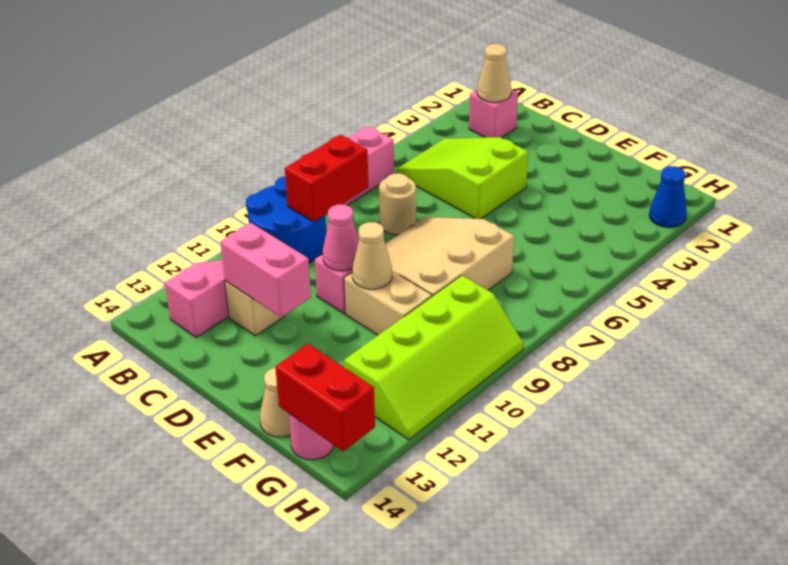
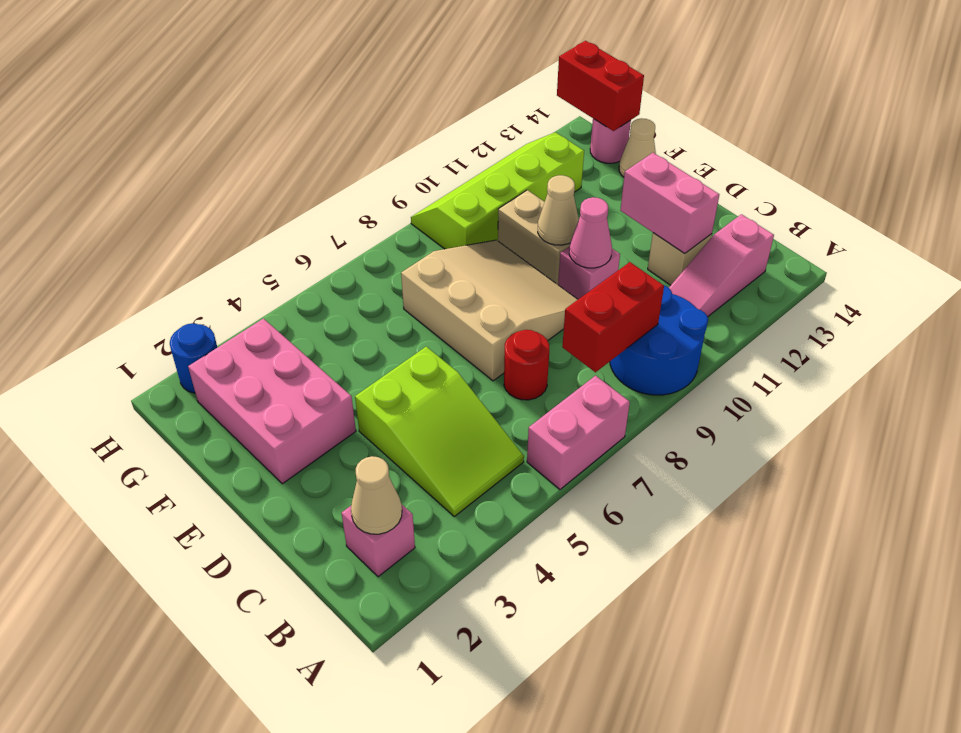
tan round brick C7 level 1 -> red round brick C7 level 1
tan slope D7:F9 level 1 top F -> tan slope D7:F9 level 1 top 7
none -> pink brick E2:G3 level 1
blue cone H2 level 1 -> blue round brick H2 level 1

